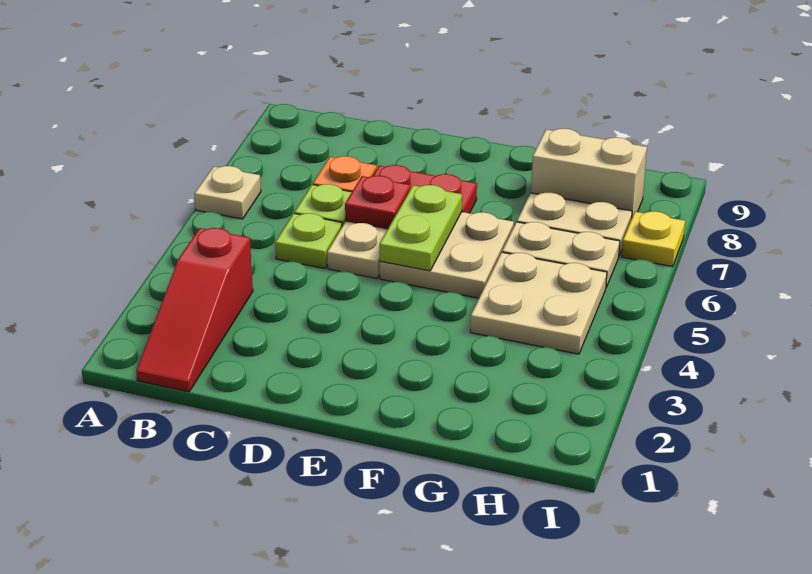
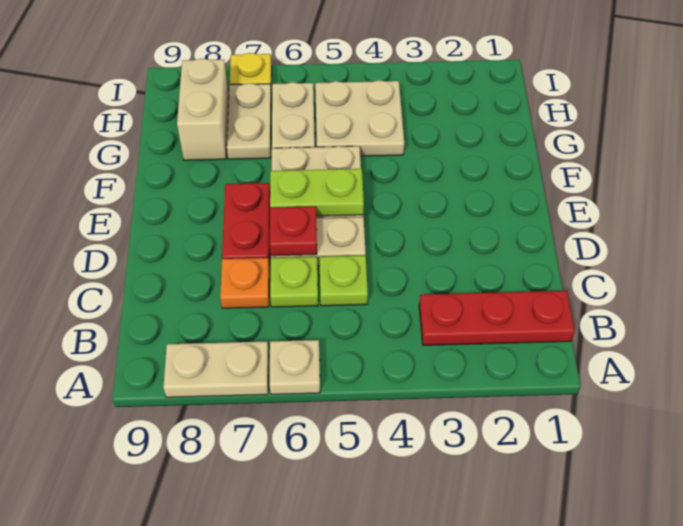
none -> tan plate A7:A8 level 1
red slope B1:B3 level 1 top 3 -> red plate B1:B3 level 1

